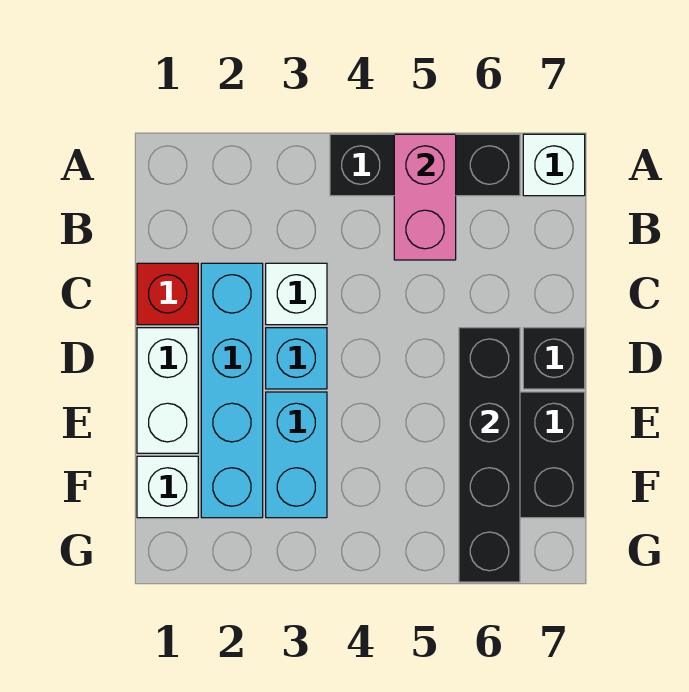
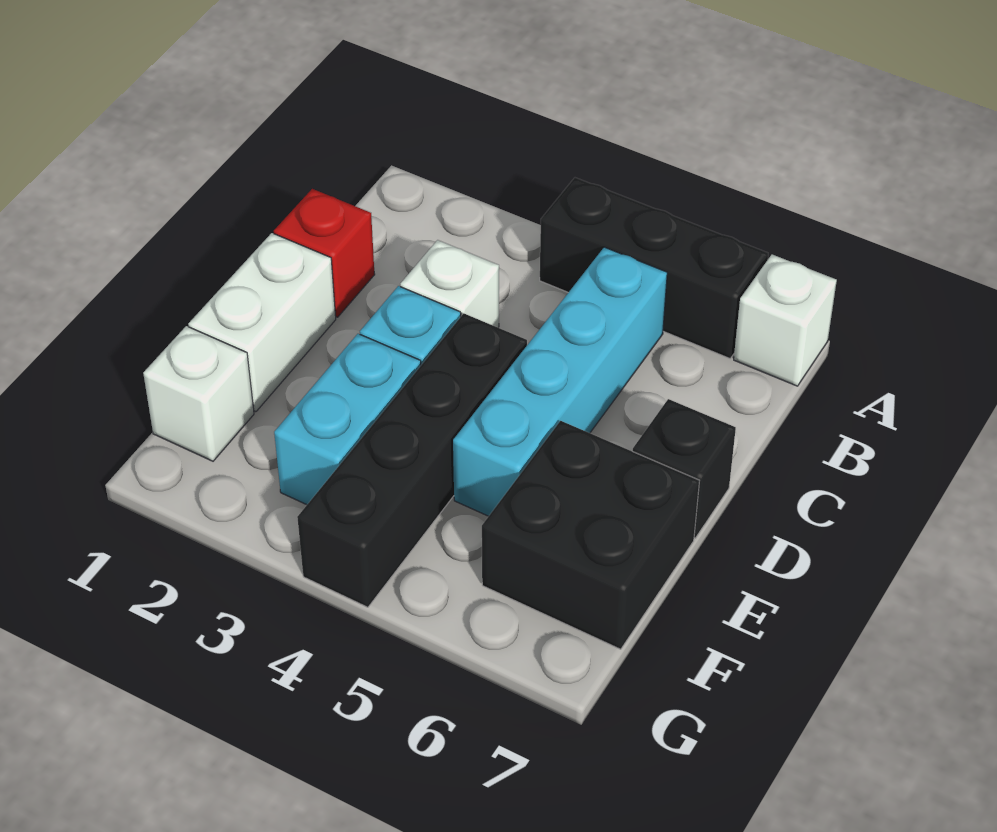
pink brick A5:B5 level 2 -> none
cyan brick C2:F2 level 1 -> cyan brick B5:E5 level 1
black brick D6:G6 level 2 -> black brick D4:G4 level 1

